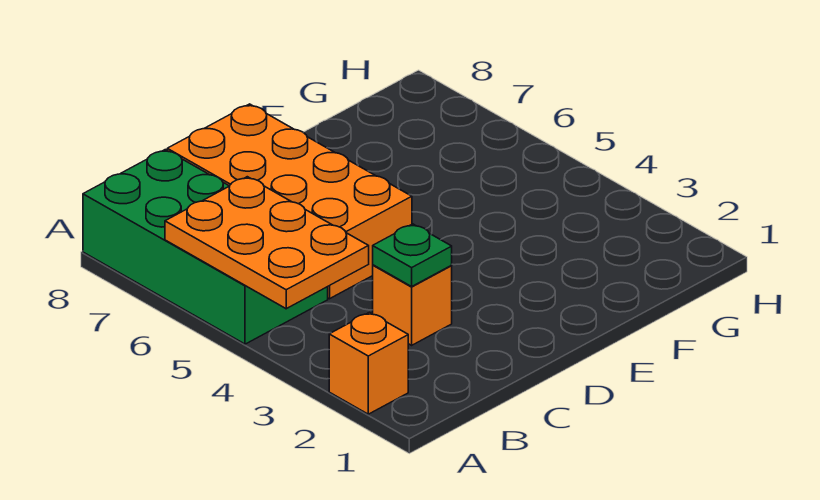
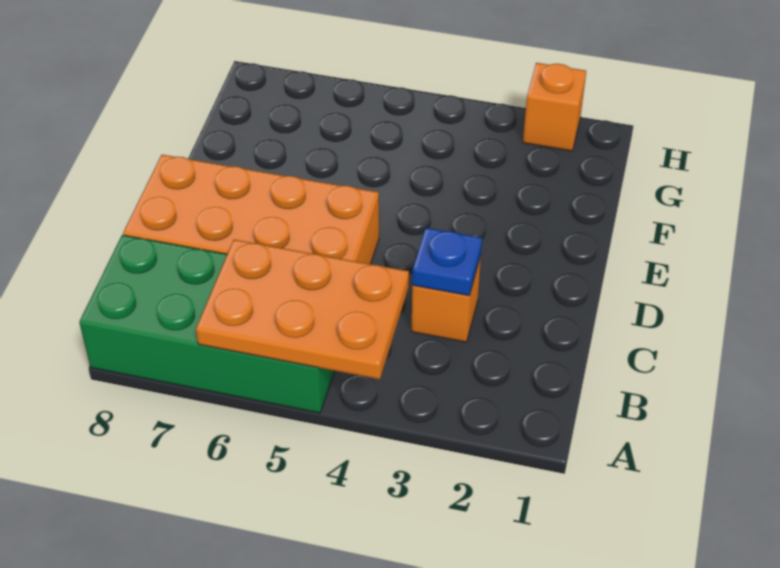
orange brick A2 level 1 -> orange brick H2 level 1
green plate C3 level 2 -> blue plate C3 level 2

